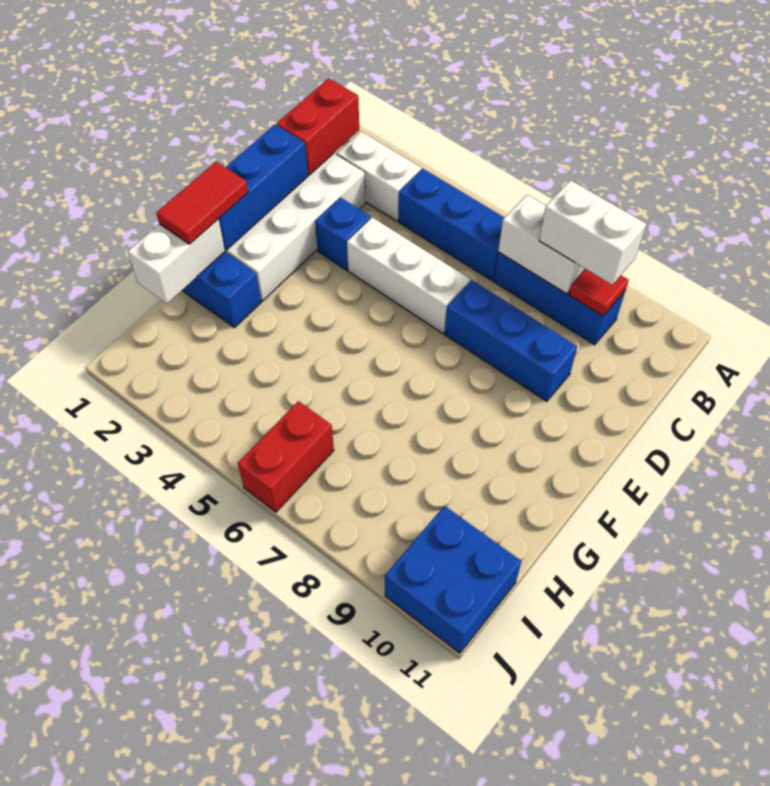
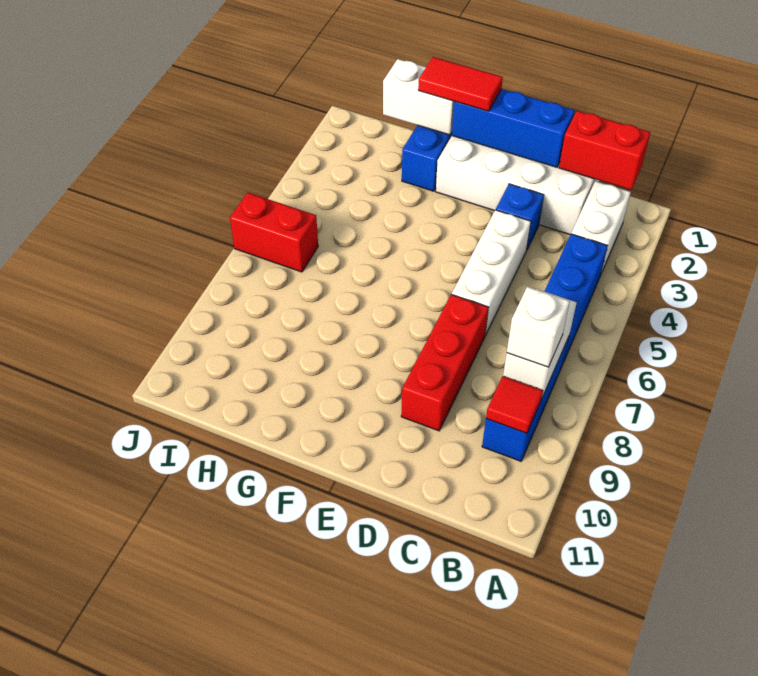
white brick B8:B9 level 3 -> white brick B8 level 3
blue brick D7:D9 level 1 -> red brick D7:D9 level 1
blue brick I10:J11 level 1 -> none

